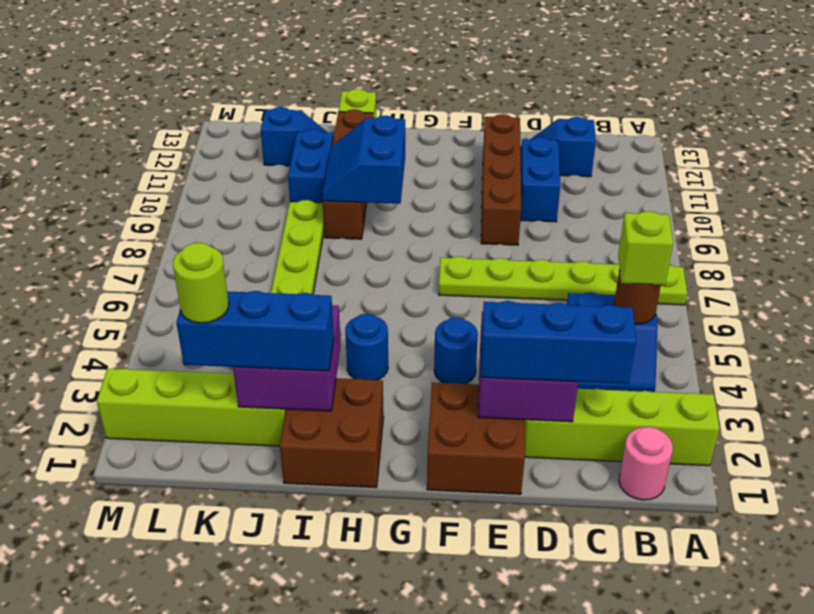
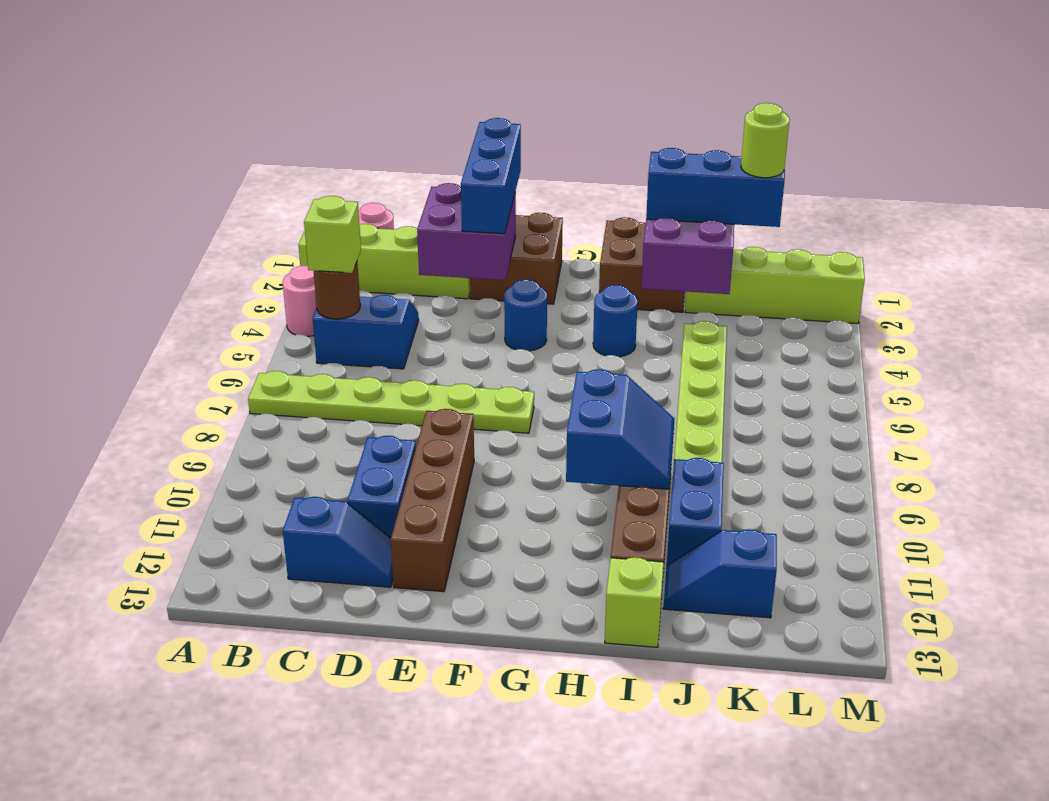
none -> pink round brick A4 level 1
blue brick C2:E2 level 3 -> blue brick E1:E3 level 3

